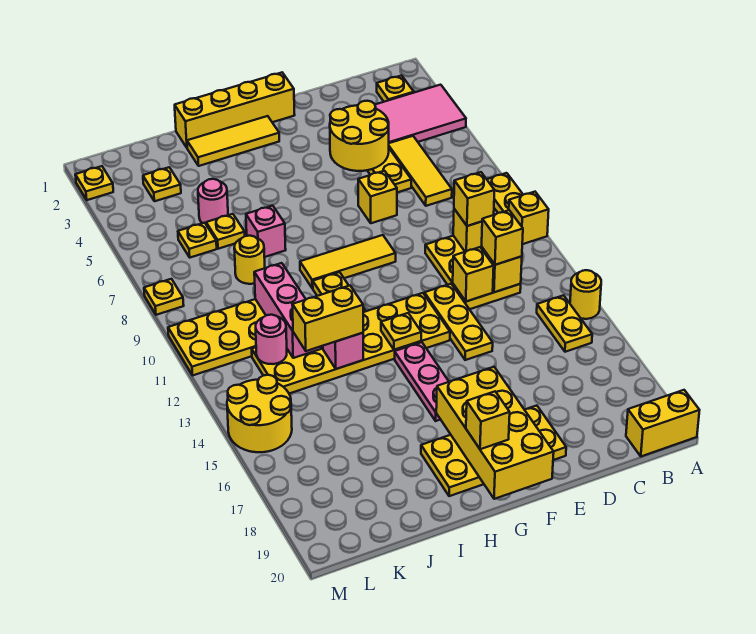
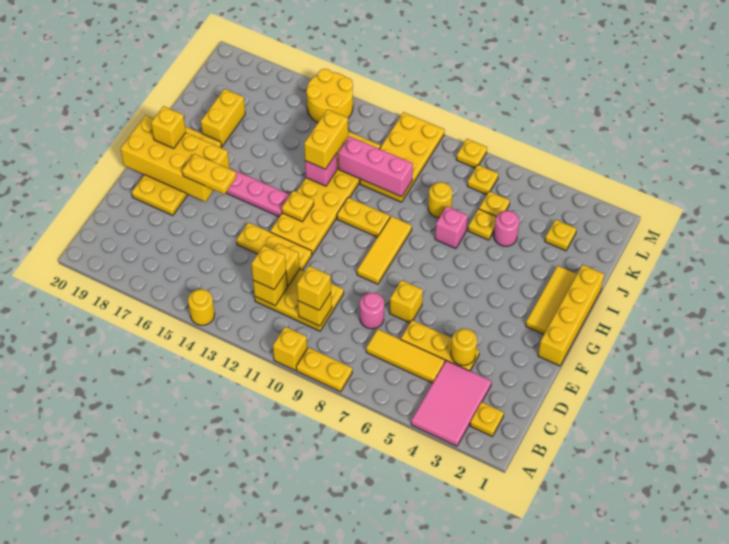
yellow brick A20:B20 level 1 -> yellow brick I18:J18 level 1
yellow plate B14:B15 level 1 -> yellow plate F16:F17 level 3
yellow round brick D4:E5 level 2 -> yellow round brick D4 level 2
pink round brick K12 level 2 -> pink round brick D8 level 1
yellow plate M2 level 1 -> yellow plate L7 level 1

